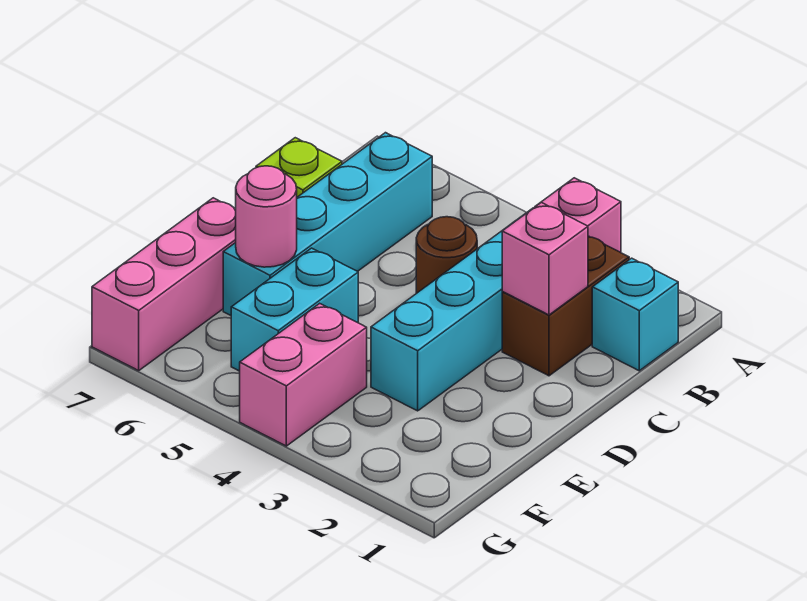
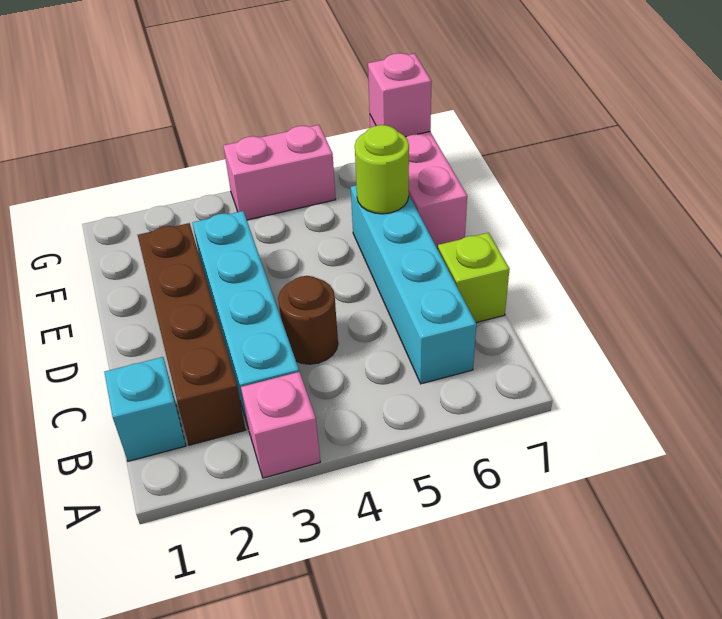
brown brick B2:C2 level 1 -> brown brick B2:E2 level 1
pink brick C2 level 2 -> pink brick G7 level 2
cyan brick E5:F5 level 1 -> none
pink round brick E6 level 2 -> lime round brick E6 level 2
pink brick F4:G4 level 1 -> pink brick G4:G5 level 1

